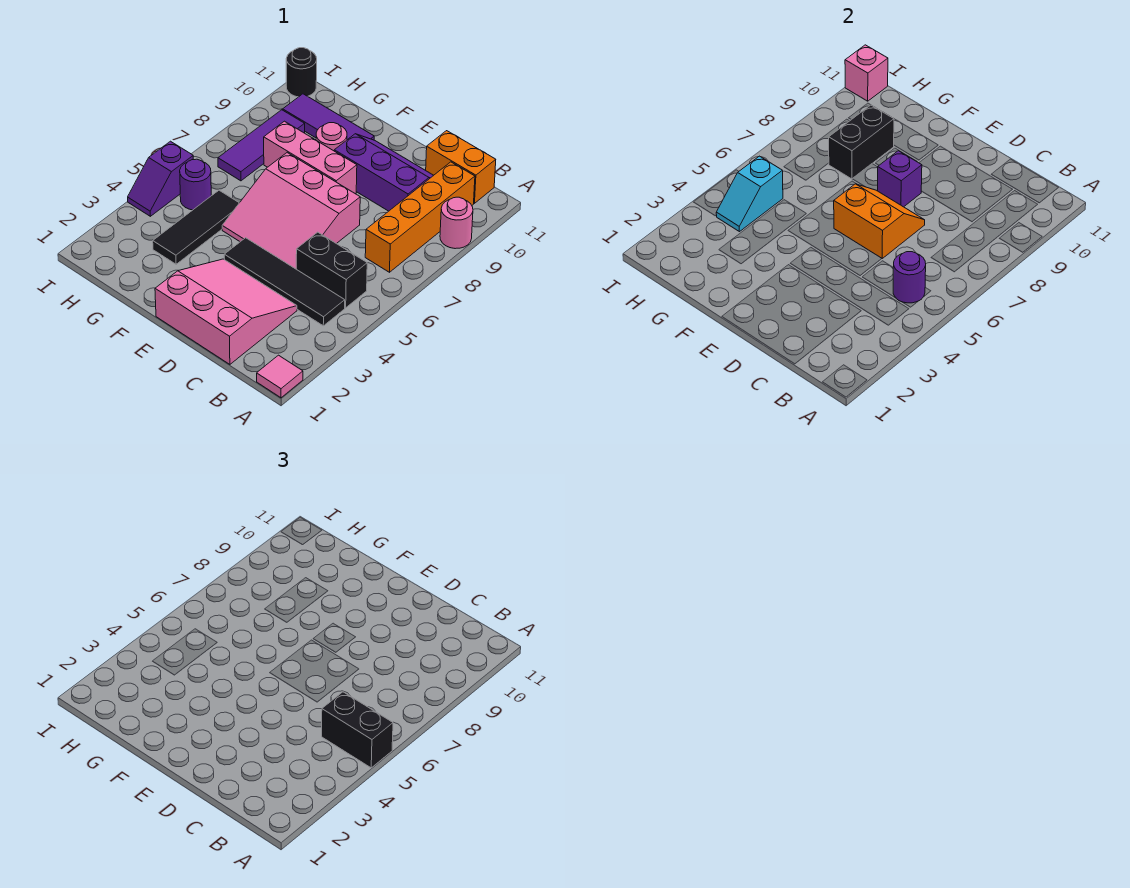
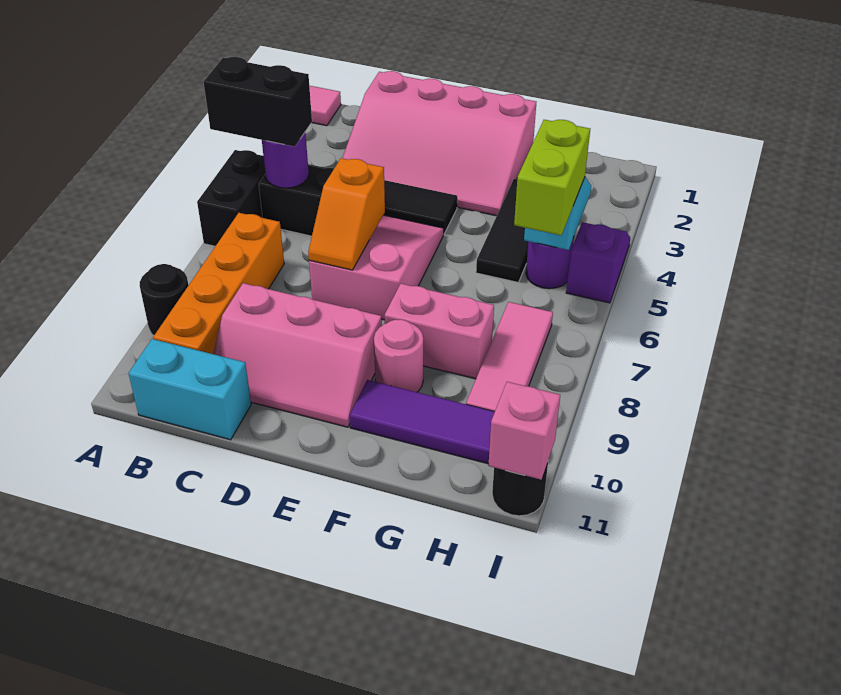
pink round brick A9 level 1 -> black round brick A9 level 1
orange brick B11:C11 level 1 -> cyan brick B11:C11 level 1
pink slope C1:E3 level 1 top 1 -> pink slope C1:F3 level 1 top 1
purple slope C9:E10 level 1 top 9 -> pink slope C9:E10 level 1 top 9
pink slope D5:F7 level 1 top 7 -> pink slope D5:E7 level 1 top 7
orange slope D6:E7 level 2 top 6 -> orange slope D6:D7 level 2 top 6
pink brick E8:G8 level 1 -> pink brick F8:G8 level 1
purple brick E8 level 2 -> none
black brick G8:G9 level 2 -> black brick A5:A6 level 1
none -> lime brick H5:H6 level 3
purple tile H7:H9 level 1 -> pink tile H7:H9 level 1

